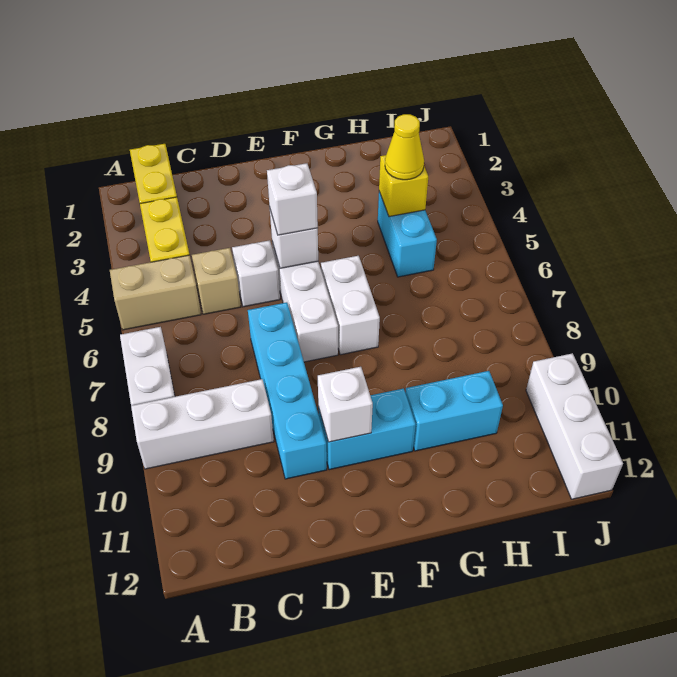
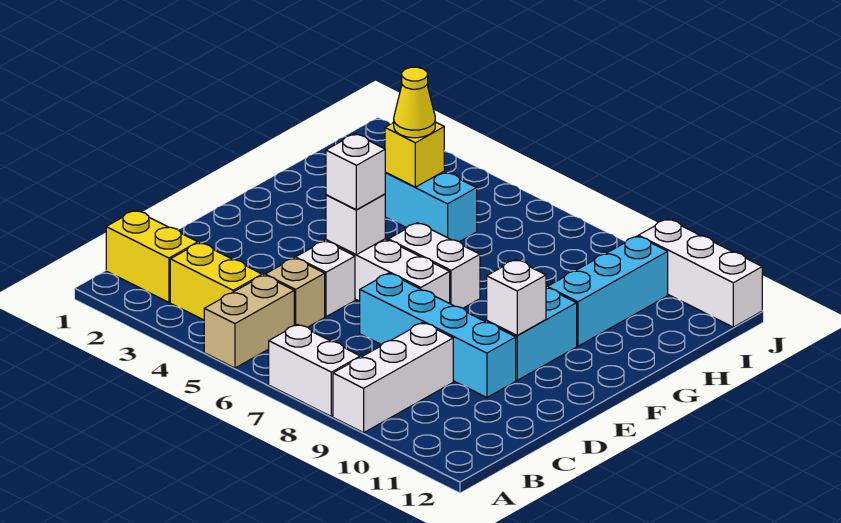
cyan brick G10:H10 level 1 -> cyan brick G10:I10 level 1

